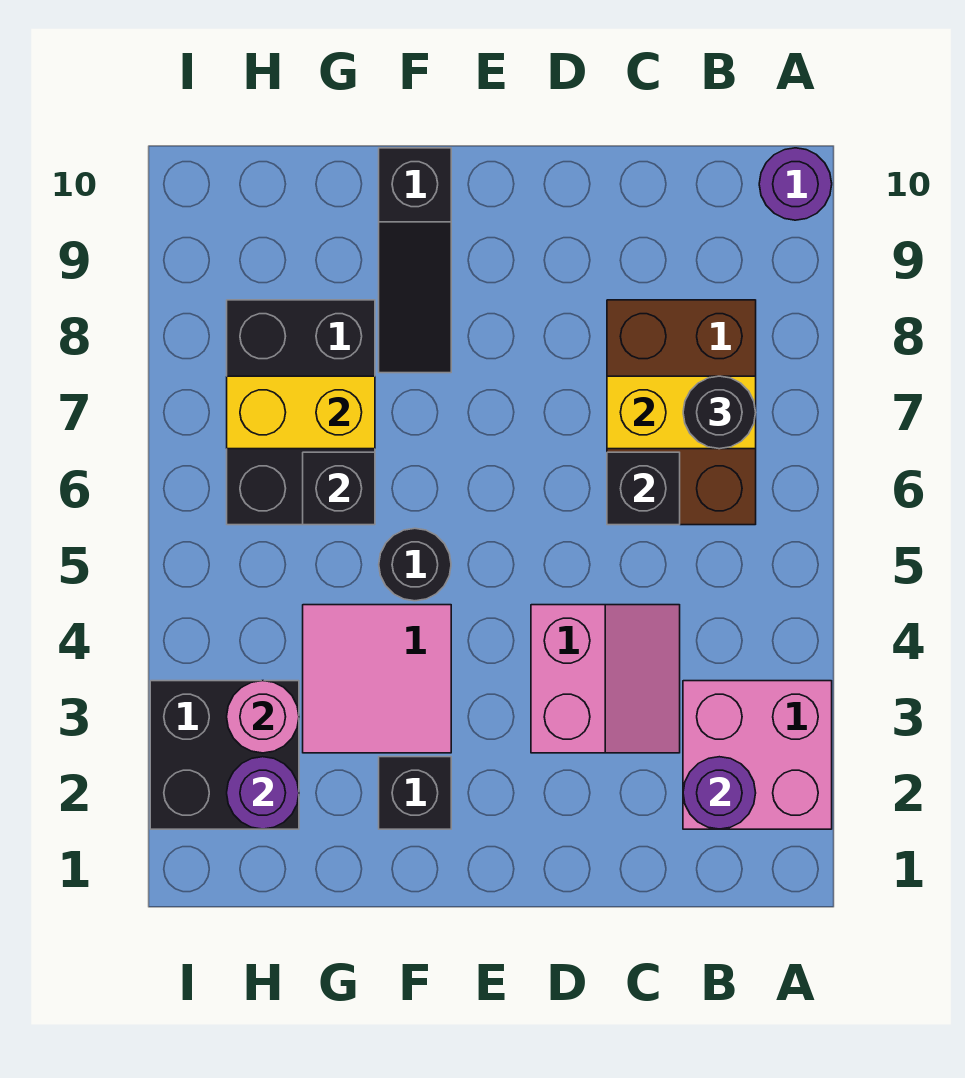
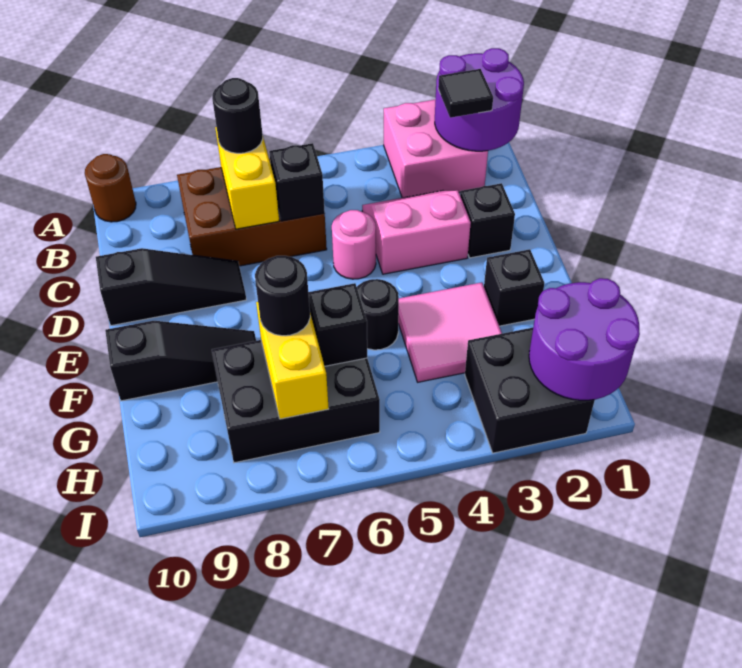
purple round brick A10 level 1 -> brown round brick A10 level 1
purple round brick B2 level 2 -> purple round brick A1:B2 level 2
none -> black tile B2 level 3
none -> black brick D2 level 1
none -> black slope D8:D10 level 1 top 10
none -> black round brick G7 level 3
purple round brick H2 level 2 -> purple round brick H1:I2 level 2
pink round brick H3 level 2 -> pink round brick D5 level 1

